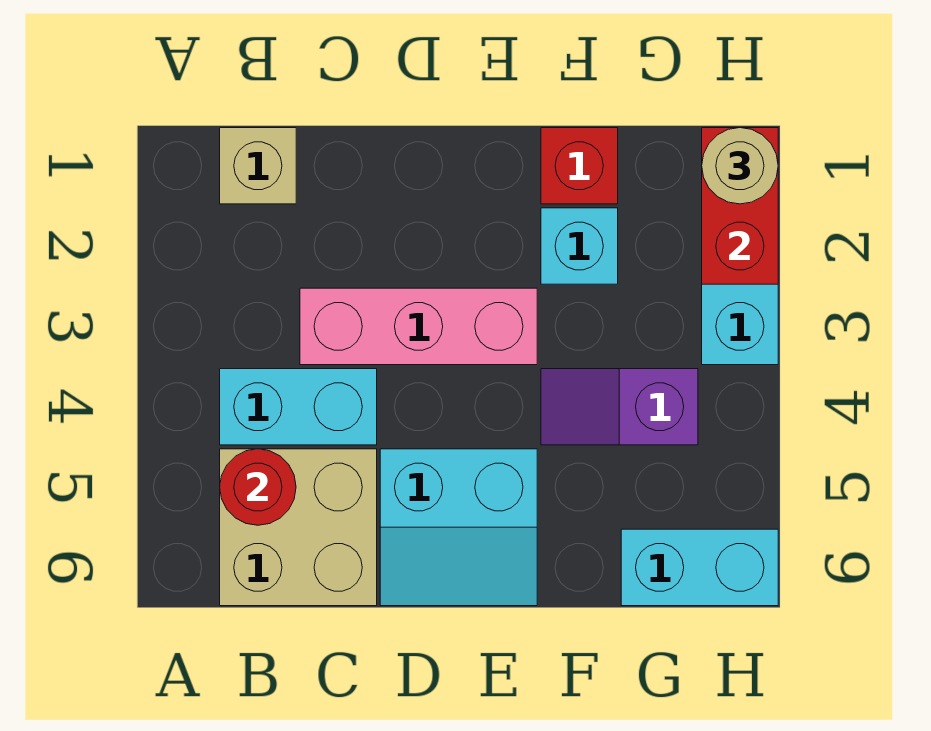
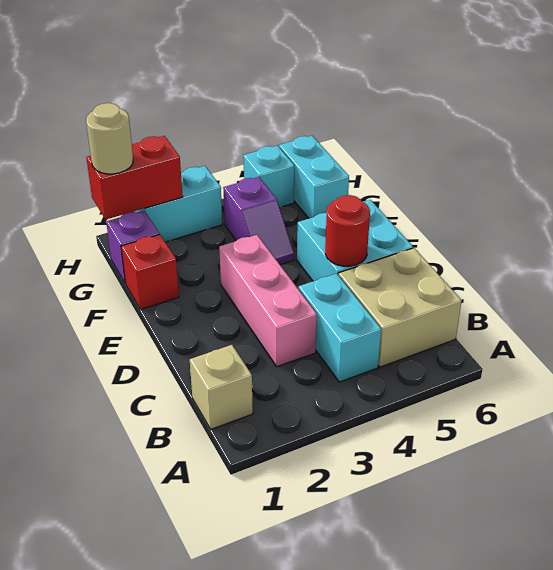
red round brick B5 level 2 -> red round brick D5 level 2
cyan slope D5:E6 level 1 top 5 -> cyan brick D5:E6 level 1
cyan brick F2 level 1 -> cyan brick H5 level 1
none -> purple brick G1 level 1

